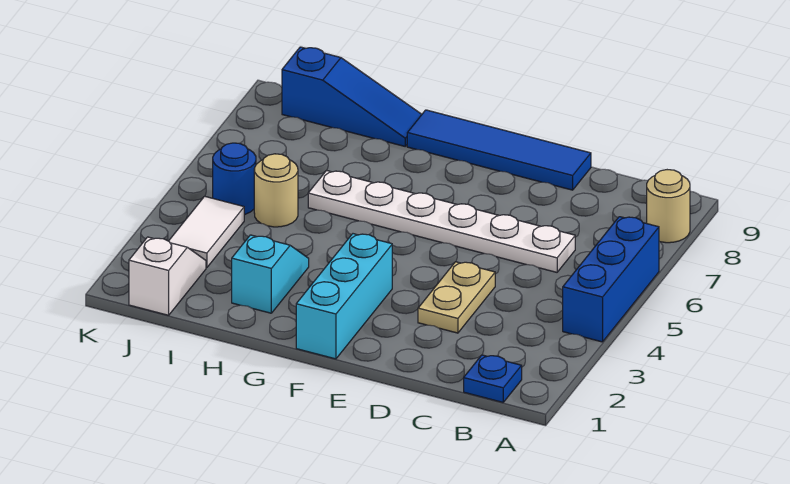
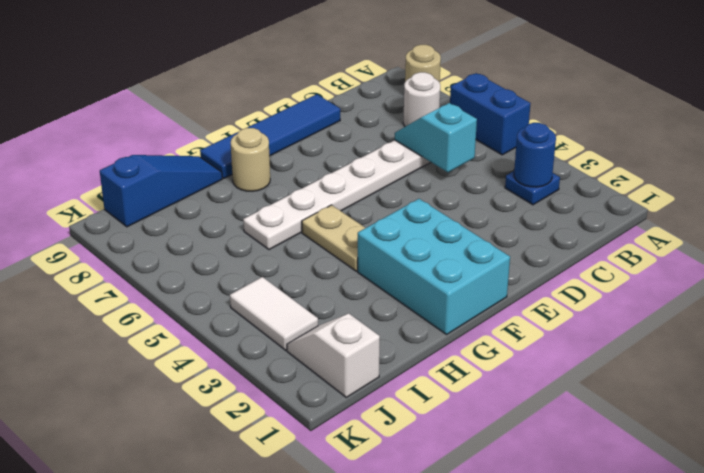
blue brick A4:A6 level 1 -> blue brick A5:A6 level 1
blue plate B1 level 1 -> blue plate B3 level 1
none -> white round brick B7 level 1
tan plate D3:D4 level 1 -> tan plate G4:G5 level 1
cyan brick F1:F3 level 1 -> cyan brick F1:G3 level 1
cyan slope H2:H3 level 1 top 2 -> cyan slope C5:C6 level 2 top 5
tan round brick I5 level 1 -> tan round brick G8 level 1
blue round brick J5 level 1 -> blue round brick B3 level 2

